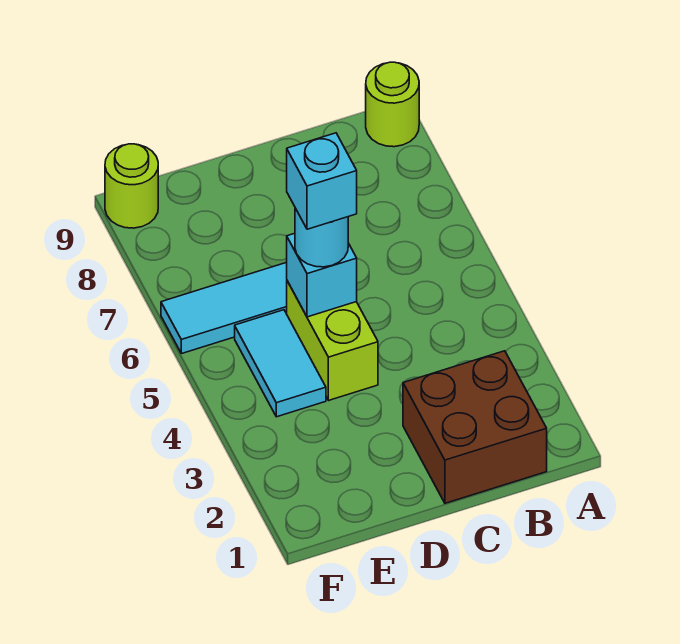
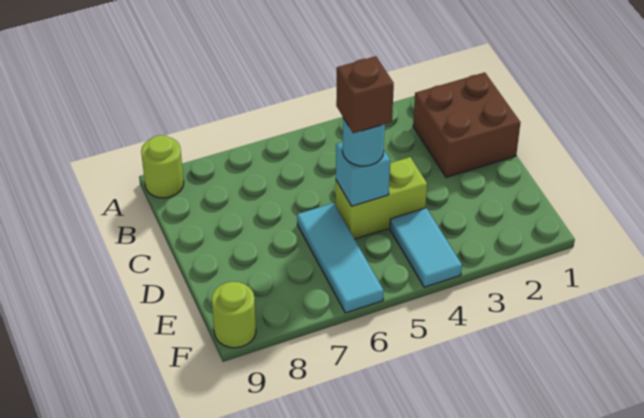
cyan brick D5 level 4 -> brown brick D5 level 4
cyan tile E4:E5 level 1 -> cyan tile E4:F4 level 1

